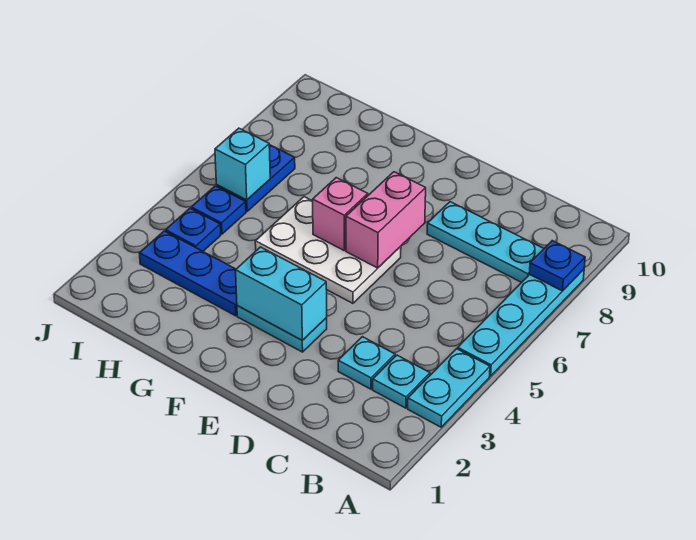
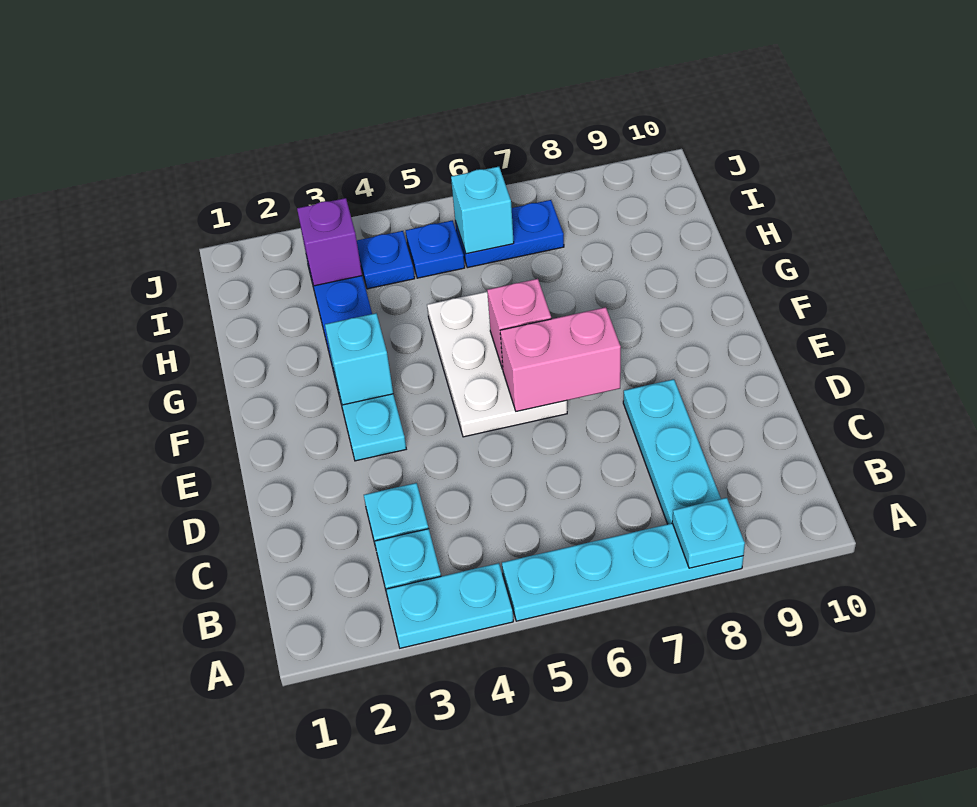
blue plate A8 level 2 -> cyan plate A8 level 2
cyan brick E3:F3 level 2 -> cyan brick F3 level 2
none -> purple brick I3 level 2

